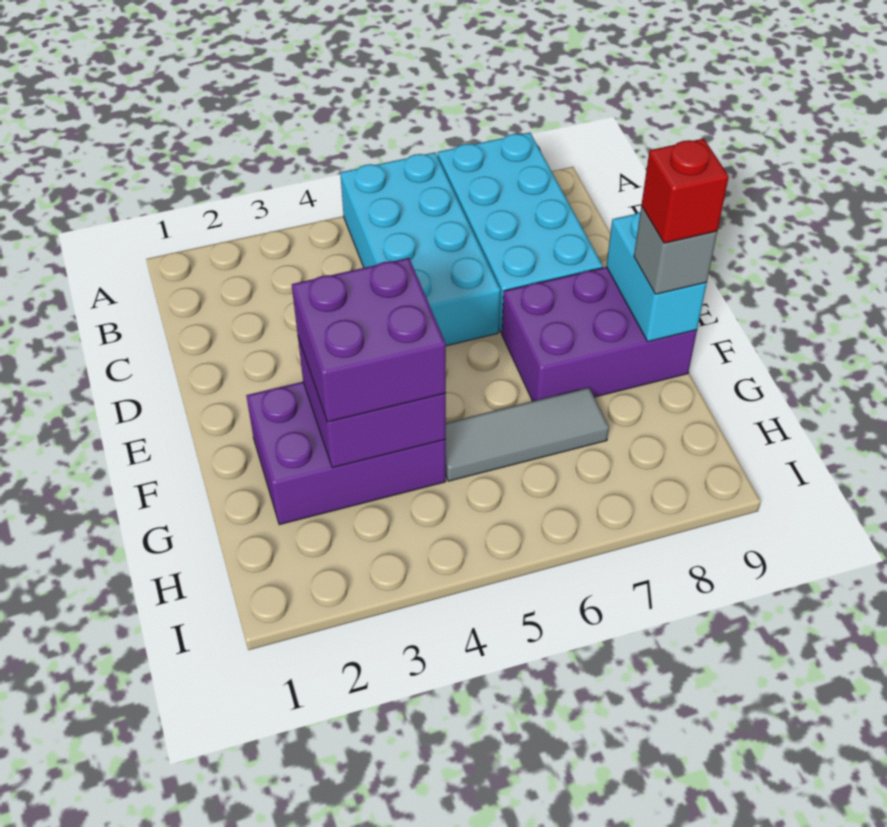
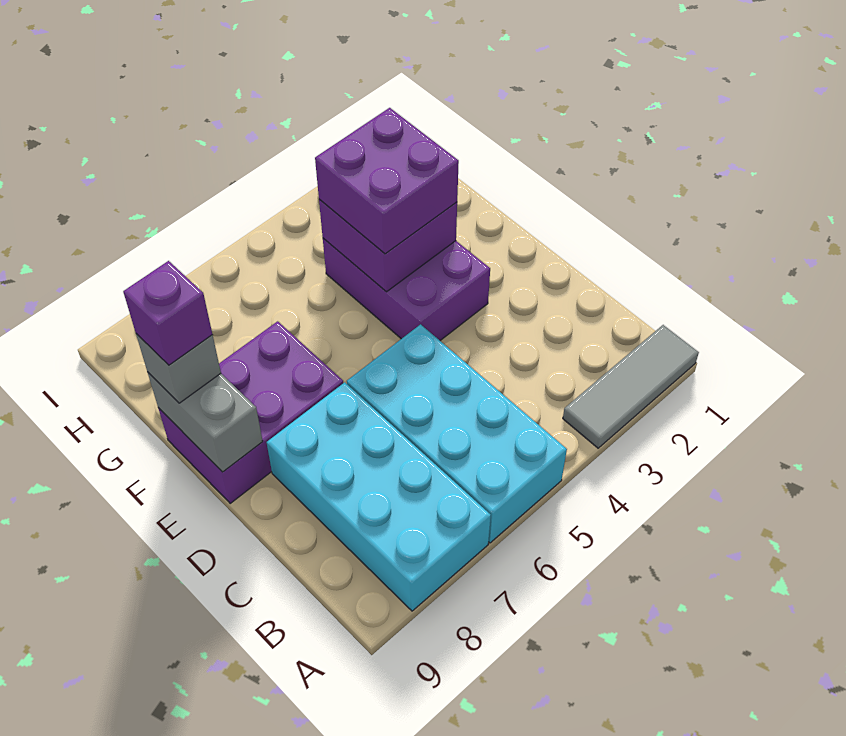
cyan brick E9:F9 level 2 -> grey brick E9:F9 level 2
purple brick F2:G4 level 1 -> purple brick E3:G4 level 1
red brick F9 level 4 -> purple brick F9 level 4
grey tile G5:G7 level 1 -> grey tile A1:A3 level 1

